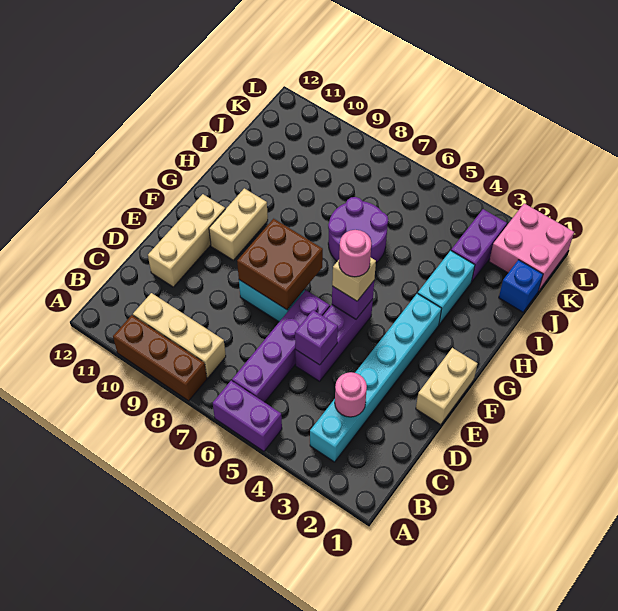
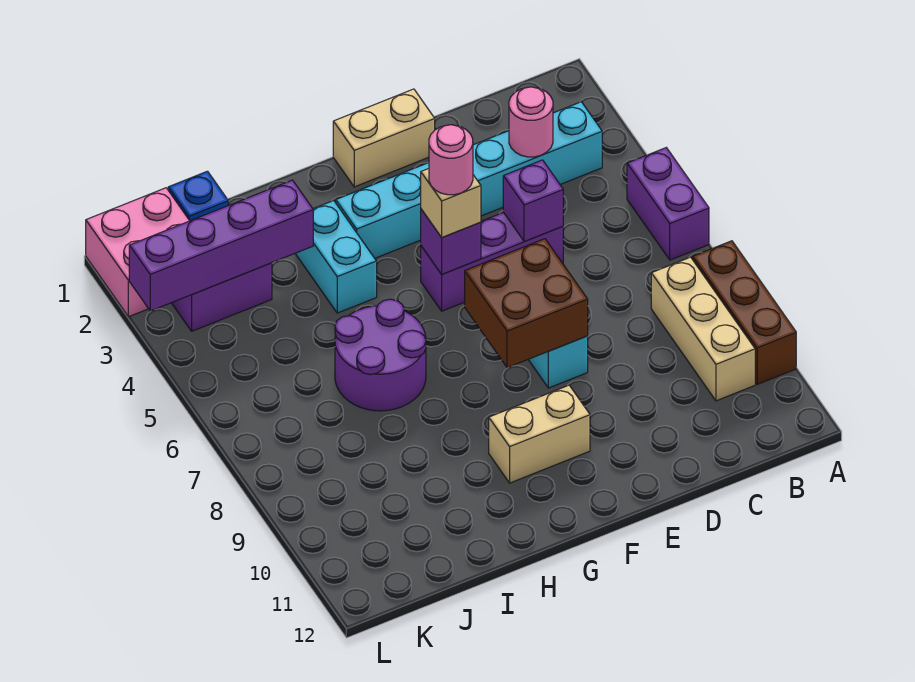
purple brick B6:E6 level 1 -> purple brick I3:L3 level 2
tan brick D11:F11 level 1 -> none
cyan brick H3:I3 level 1 -> cyan brick H3:H4 level 1

